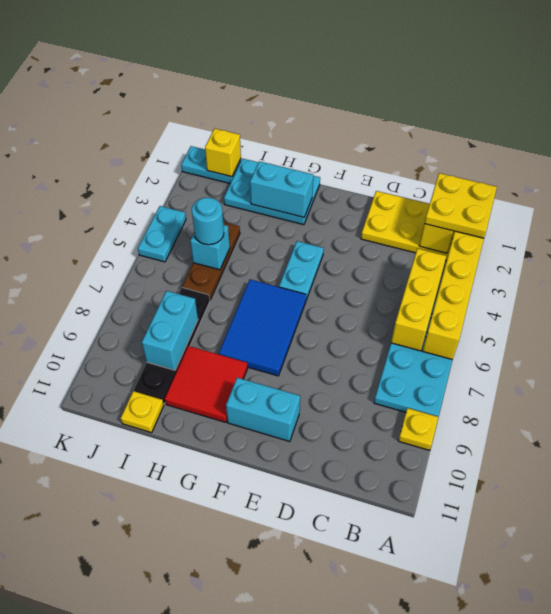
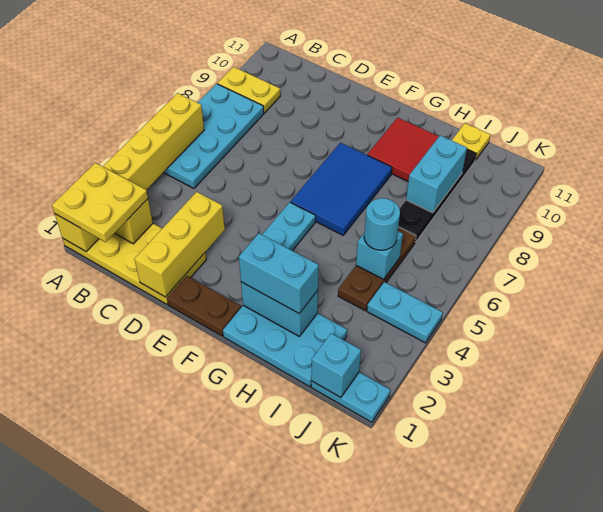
yellow plate A9 level 1 -> yellow plate A9:B9 level 1
yellow brick B4:B6 level 2 -> yellow brick D1:D3 level 2
none -> brown plate E1:F1 level 1
cyan brick E10:F10 level 1 -> cyan brick G2:H2 level 3
yellow brick J1 level 2 -> cyan brick J1 level 2
cyan plate K4:K5 level 1 -> cyan plate J4:K4 level 1

